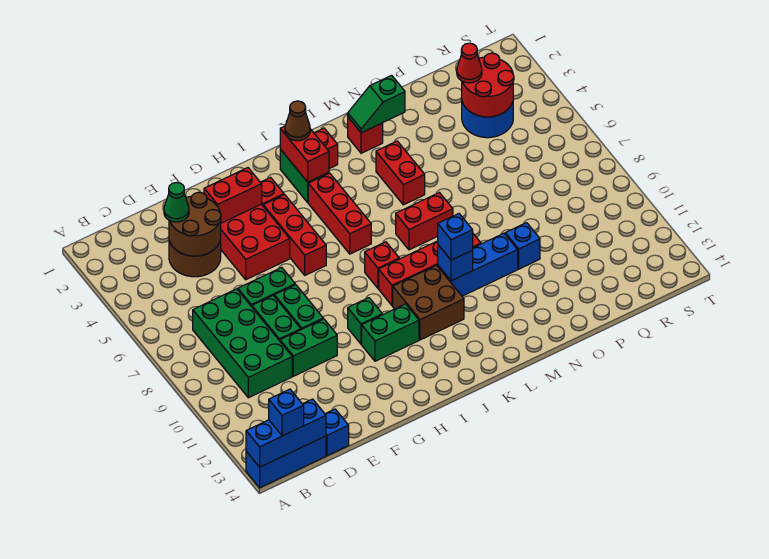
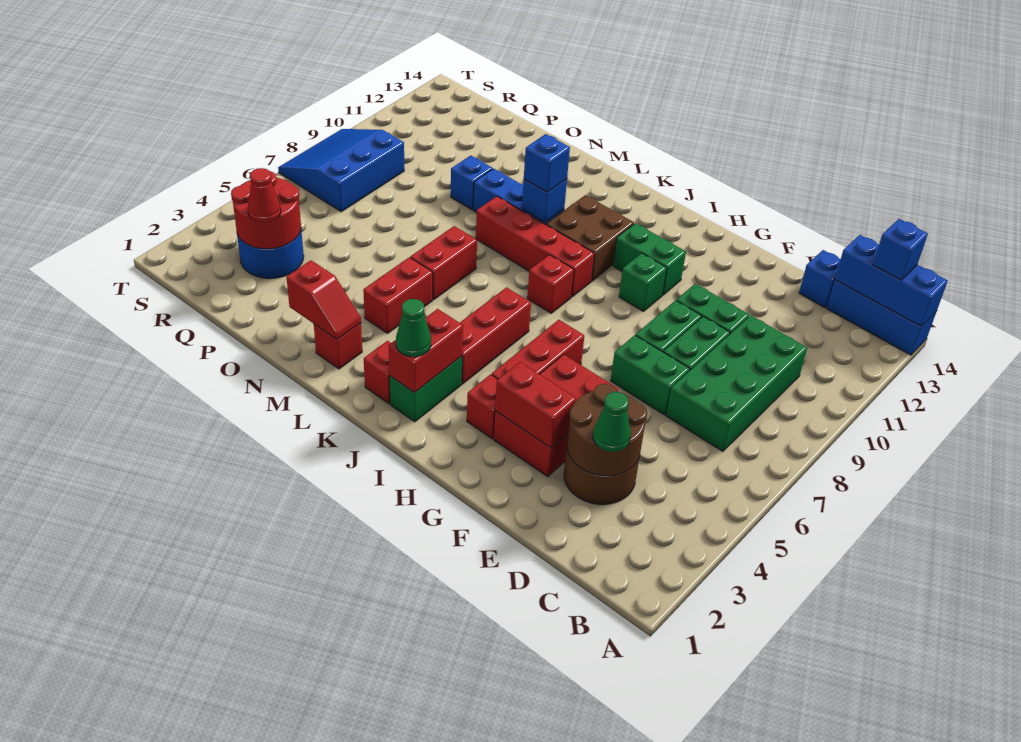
brown cone J2 level 3 -> green cone J2 level 3
red brick L7:M7 level 1 -> red brick M6:M7 level 1
green slope M2:N2 level 2 top N -> red slope M2:N2 level 2 top N
none -> blue slope R7:T9 level 1 top R

